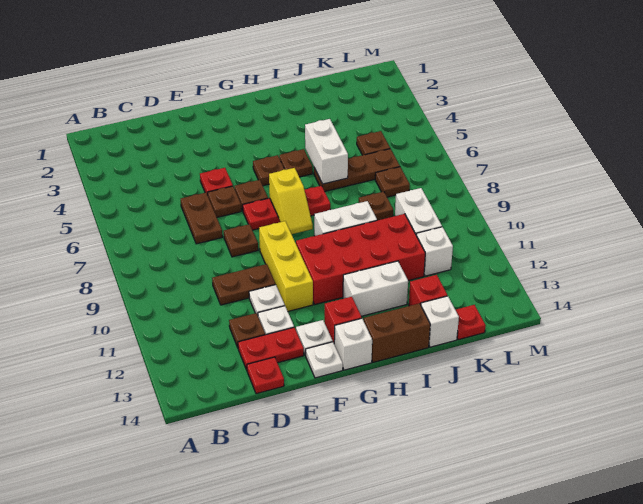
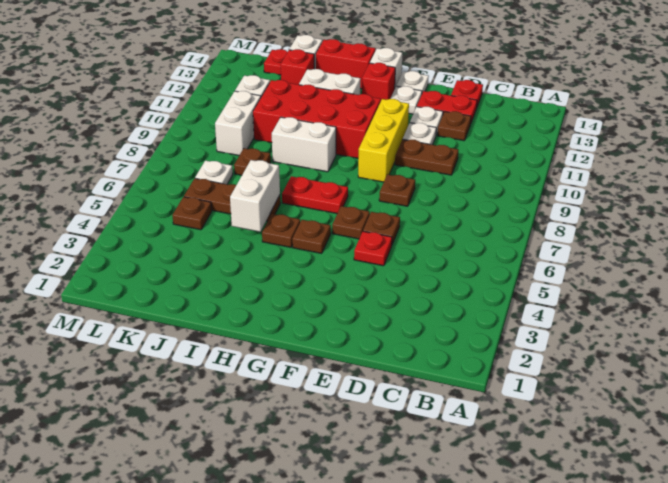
brown plate D6:D7 level 1 -> none
red plate F7:H7 level 1 -> red plate G7:H7 level 1
yellow slope G7:G8 level 2 top 7 -> none
brown brick H14:I14 level 1 -> red brick H14:I14 level 1
brown plate K7 level 1 -> white plate K7 level 1

